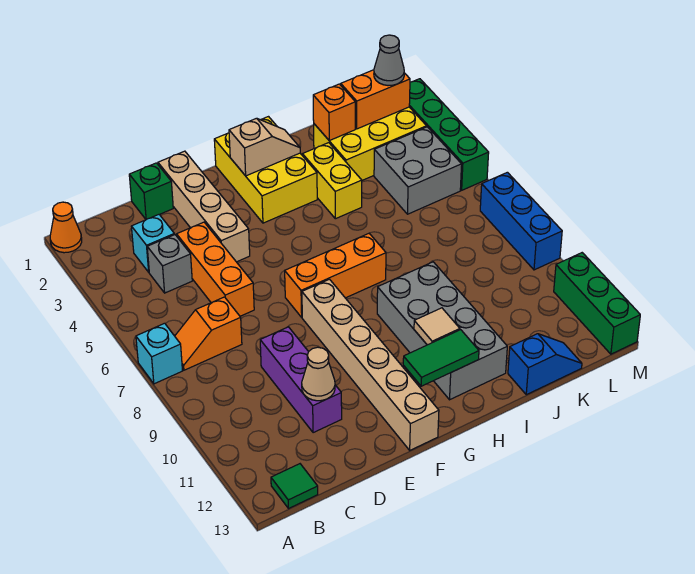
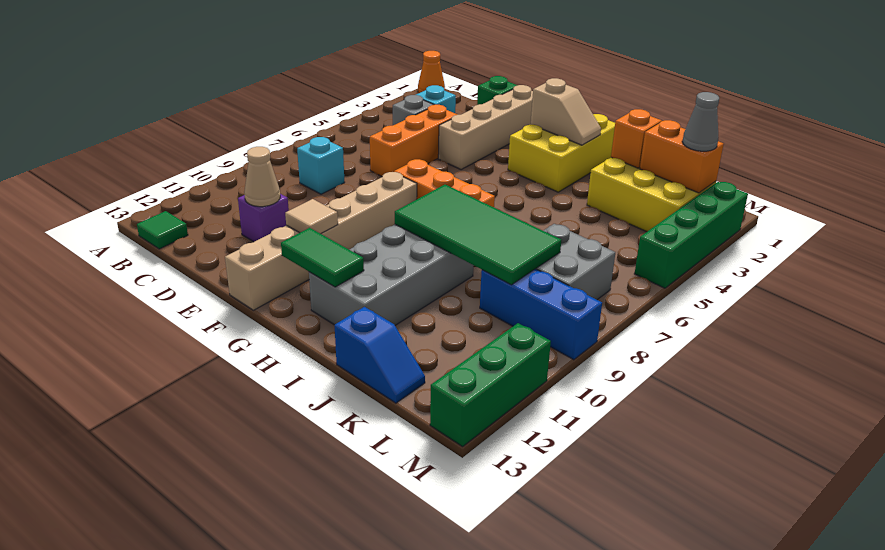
cyan brick A7 level 1 -> cyan brick C8 level 1
orange slope B7:C7 level 1 top C -> none
purple brick D9:D11 level 1 -> purple brick D11 level 1
none -> green tile H8:K9 level 2
tan tile H11 level 2 -> tan tile F11 level 2
yellow brick I3:I4 level 1 -> none
grey brick K4:L5 level 1 -> grey brick K7:L8 level 1
blue brick M7:M9 level 1 -> blue brick K9:M9 level 1

